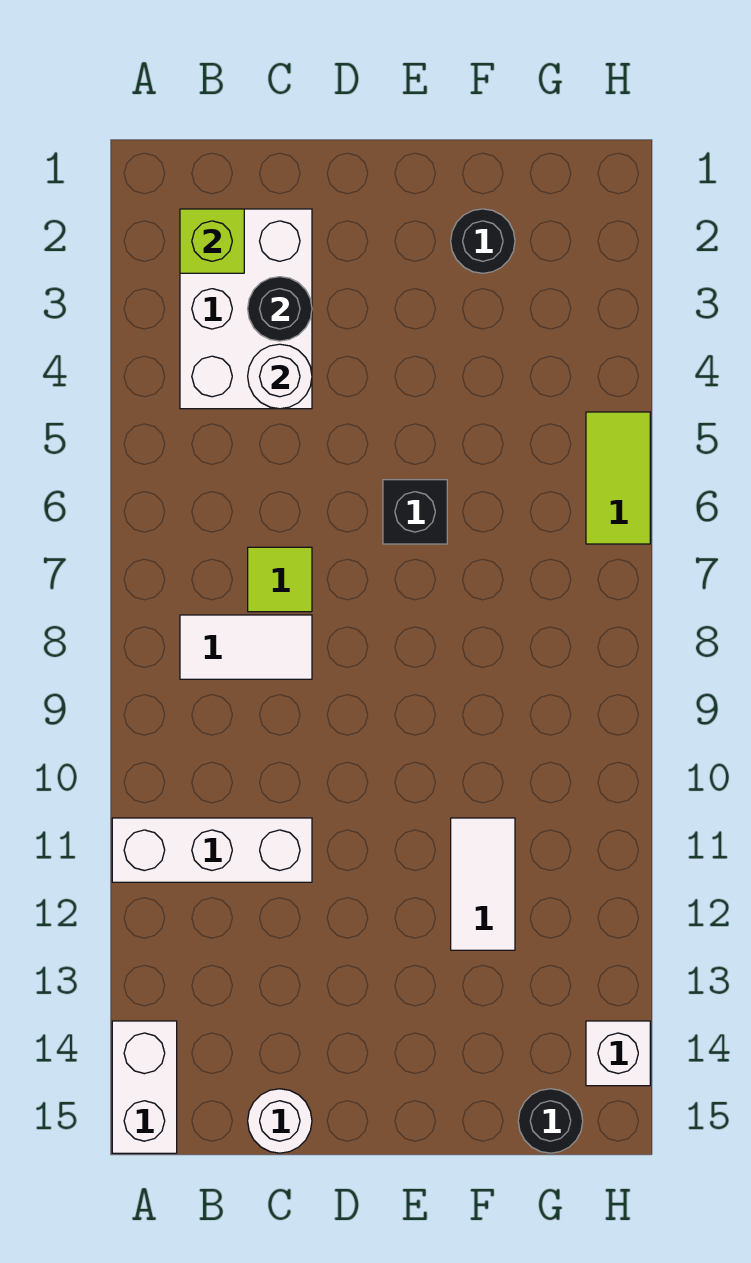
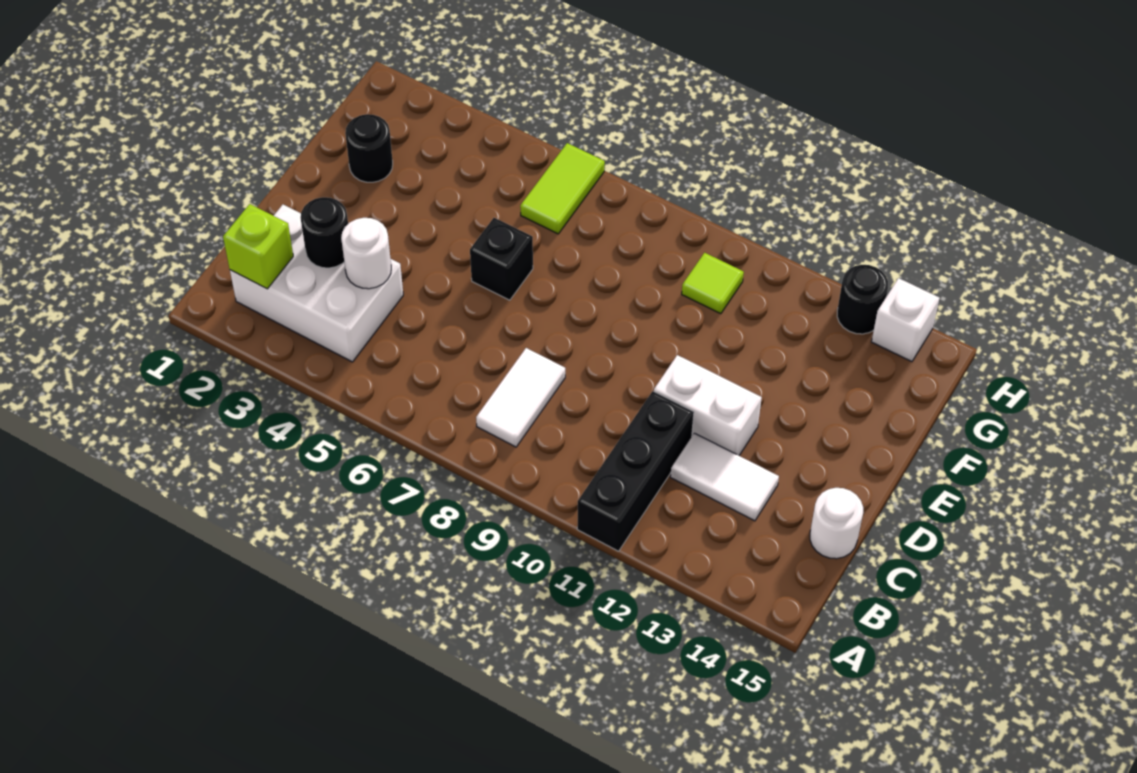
white brick A11:C11 level 1 -> black brick A11:C11 level 1
white brick A14:A15 level 1 -> white brick D11:D12 level 1
lime tile C7 level 1 -> lime tile G10 level 1
white tile F11:F12 level 1 -> white tile C12:C13 level 1
black round brick G15 level 1 -> black round brick H13 level 1
lime tile H5:H6 level 1 -> lime tile G6:H6 level 1

